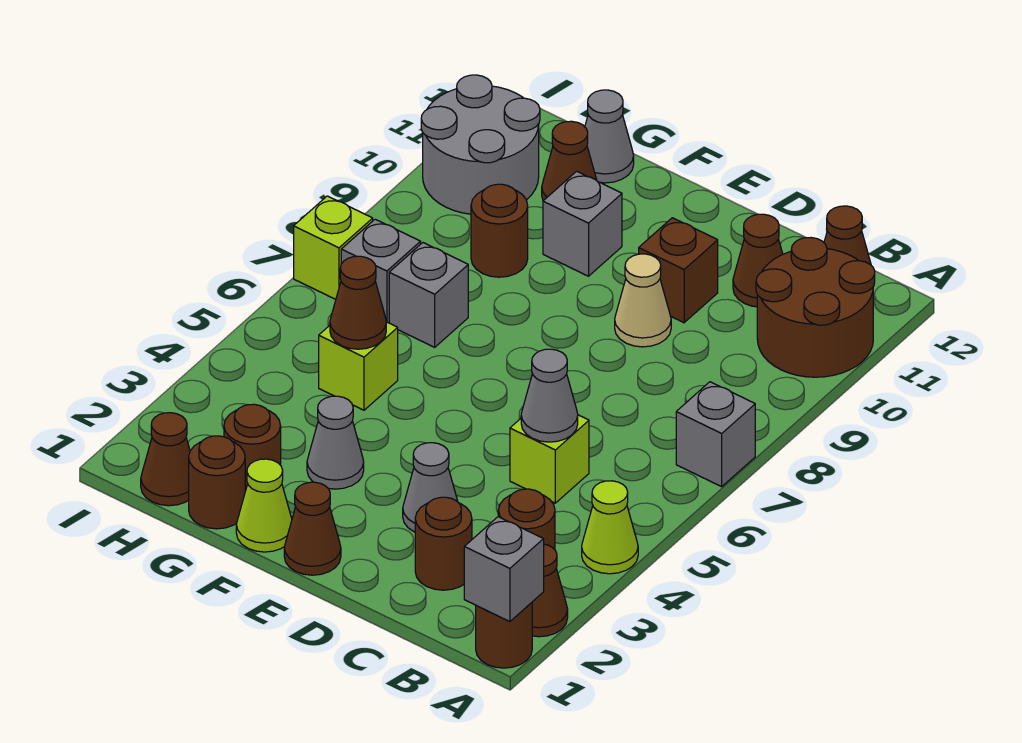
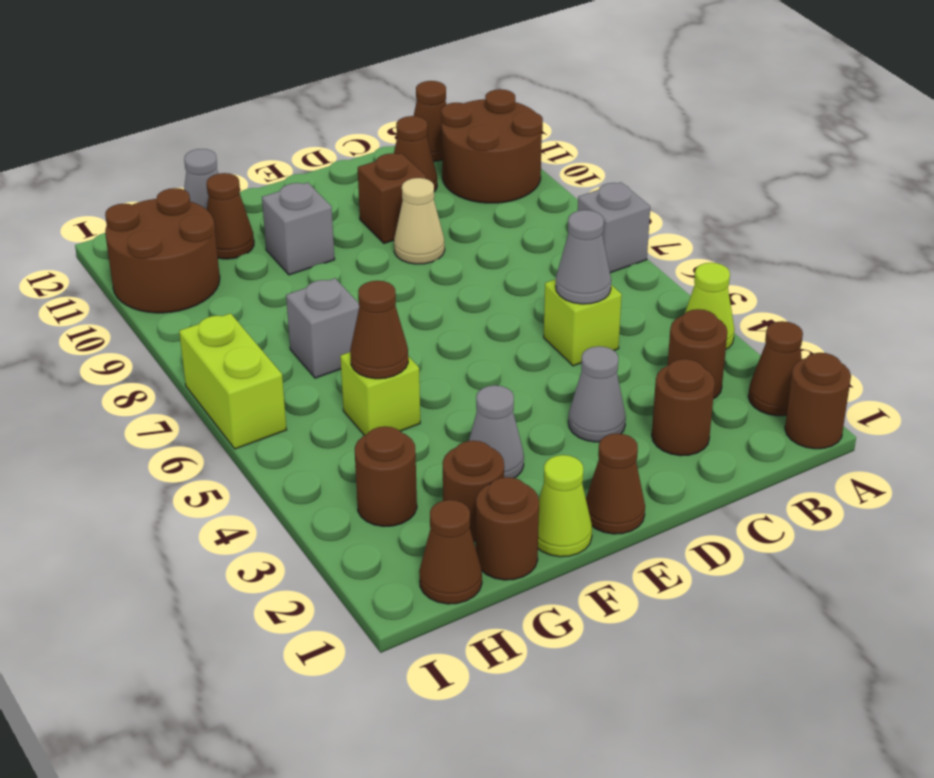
grey brick A1 level 2 -> none
brown round brick G9 level 1 -> brown round brick H3 level 1
grey brick H7 level 1 -> none
grey round brick H10:I11 level 1 -> brown round brick H10:I11 level 1
lime brick I7 level 1 -> lime brick I6:I7 level 1

